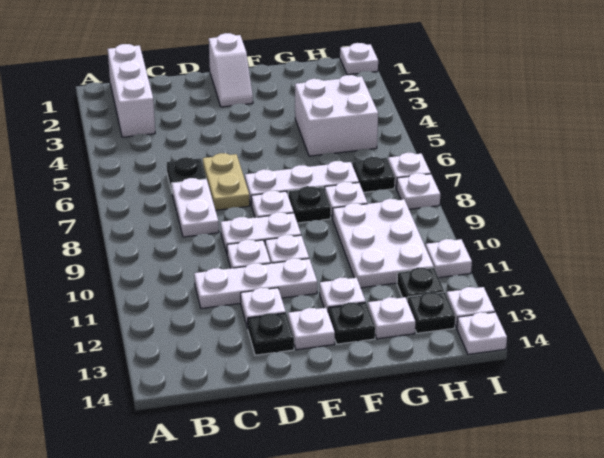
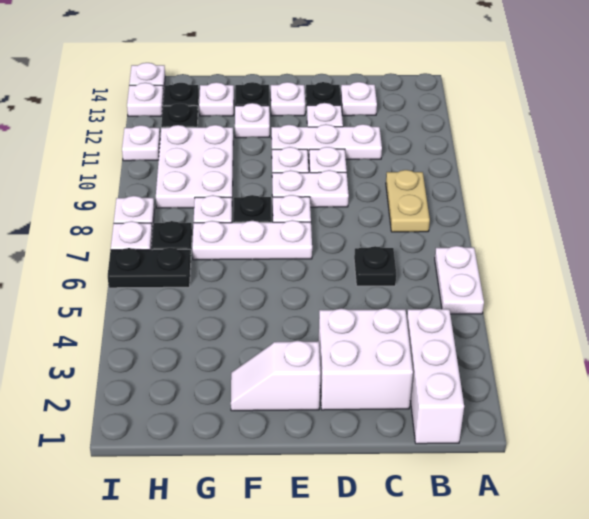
white plate C7:C8 level 1 -> white plate A5:A6 level 1
tan plate D6:D7 level 1 -> tan plate B8:B9 level 1
white slope E1:E2 level 1 top 1 -> white slope E2:F2 level 1 top E
white brick G4:H5 level 1 -> white brick C2:D3 level 1
none -> black plate H6:I6 level 1
white plate I1 level 1 -> white plate C13 level 1

